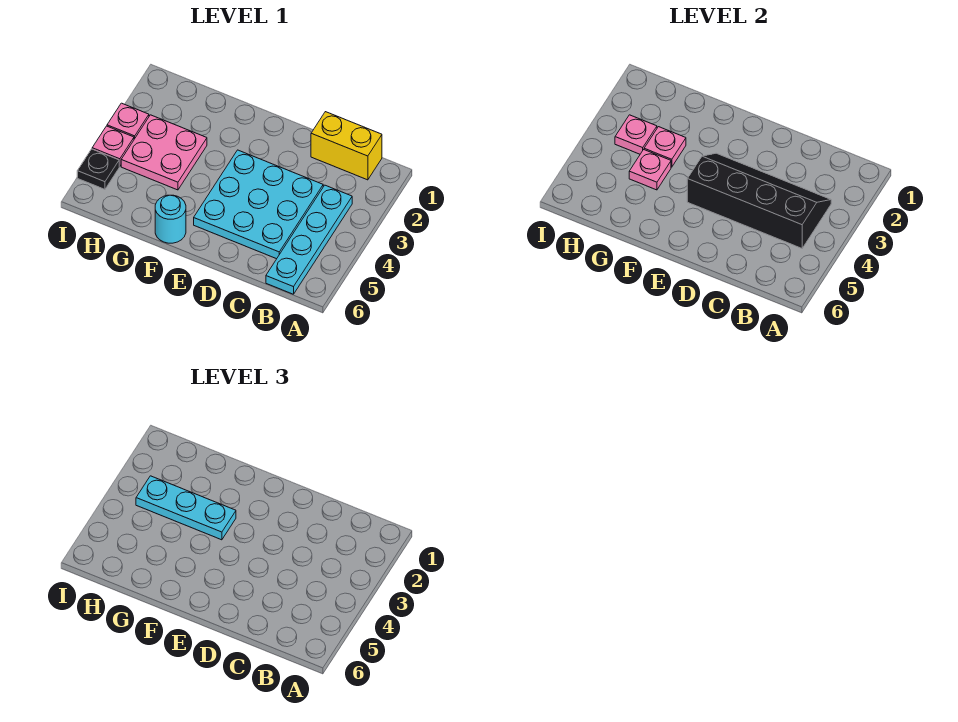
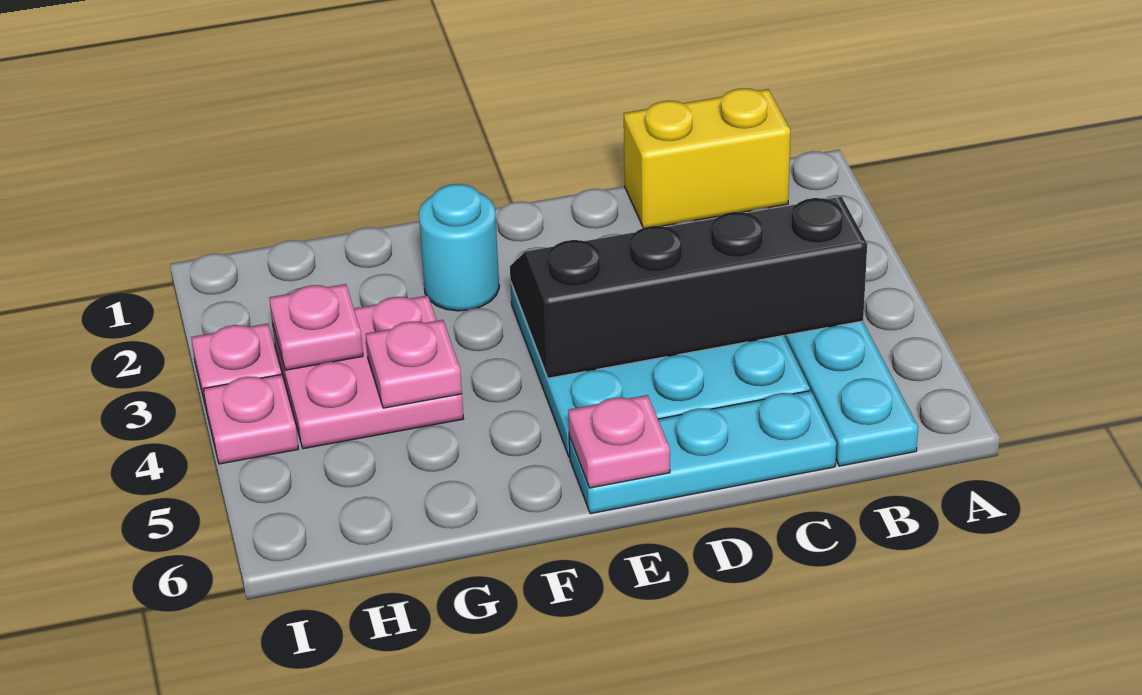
cyan plate F3:H3 level 3 -> cyan plate C6:E6 level 1
cyan round brick F6 level 1 -> cyan round brick F2 level 1
pink plate G3 level 2 -> pink plate E6 level 2
black plate I5 level 1 -> none

